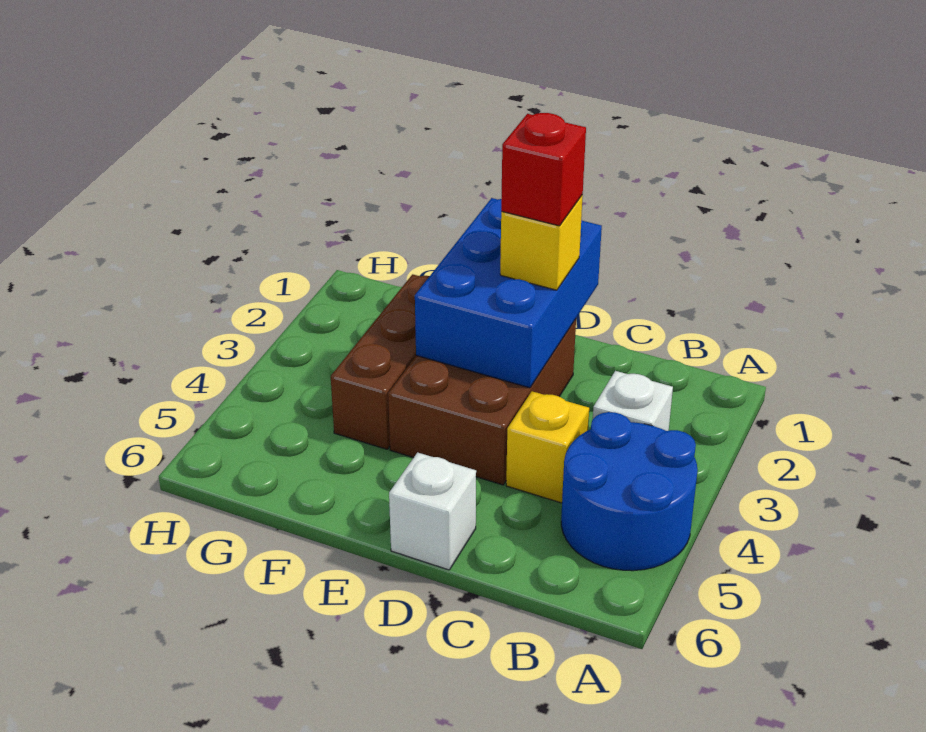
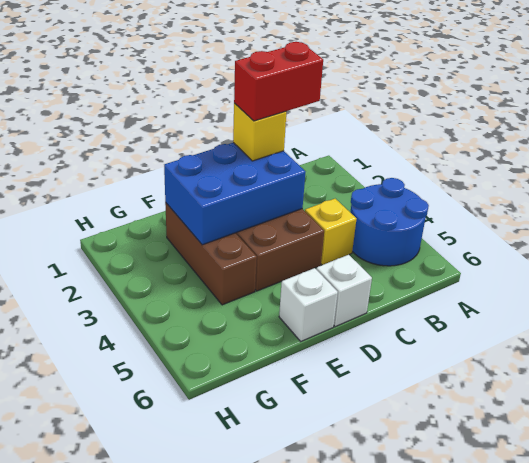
white brick B3 level 1 -> white brick E6 level 1
blue brick D1:E3 level 2 -> blue brick D2:F3 level 2
red brick D2 level 4 -> red brick C2:D2 level 4

